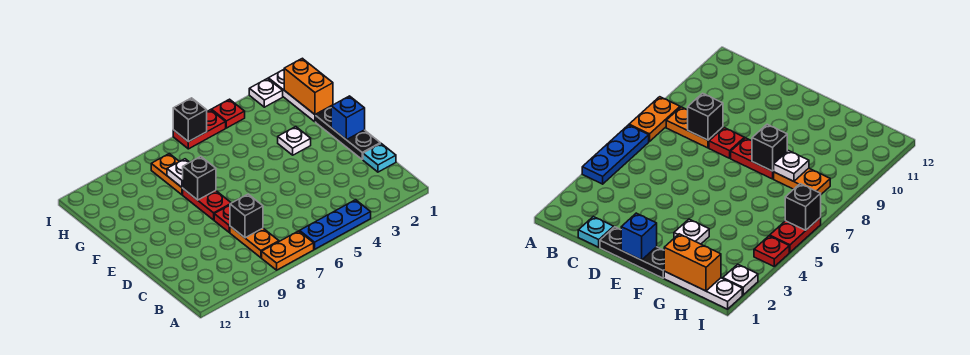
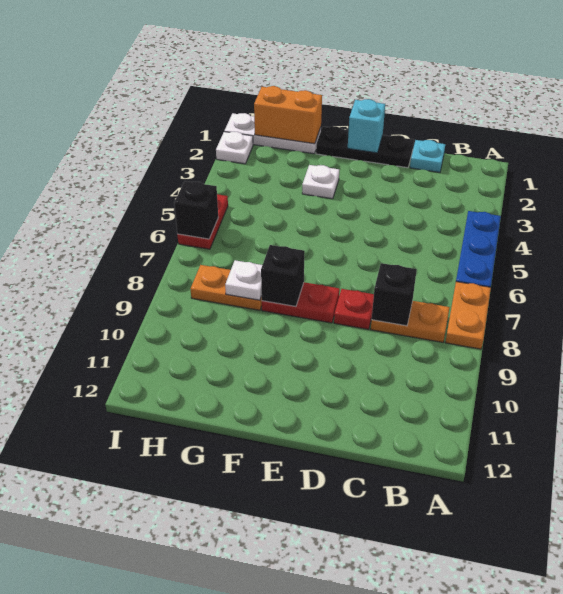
blue brick E1 level 2 -> cyan brick E1 level 2
red plate I4 level 1 -> none

